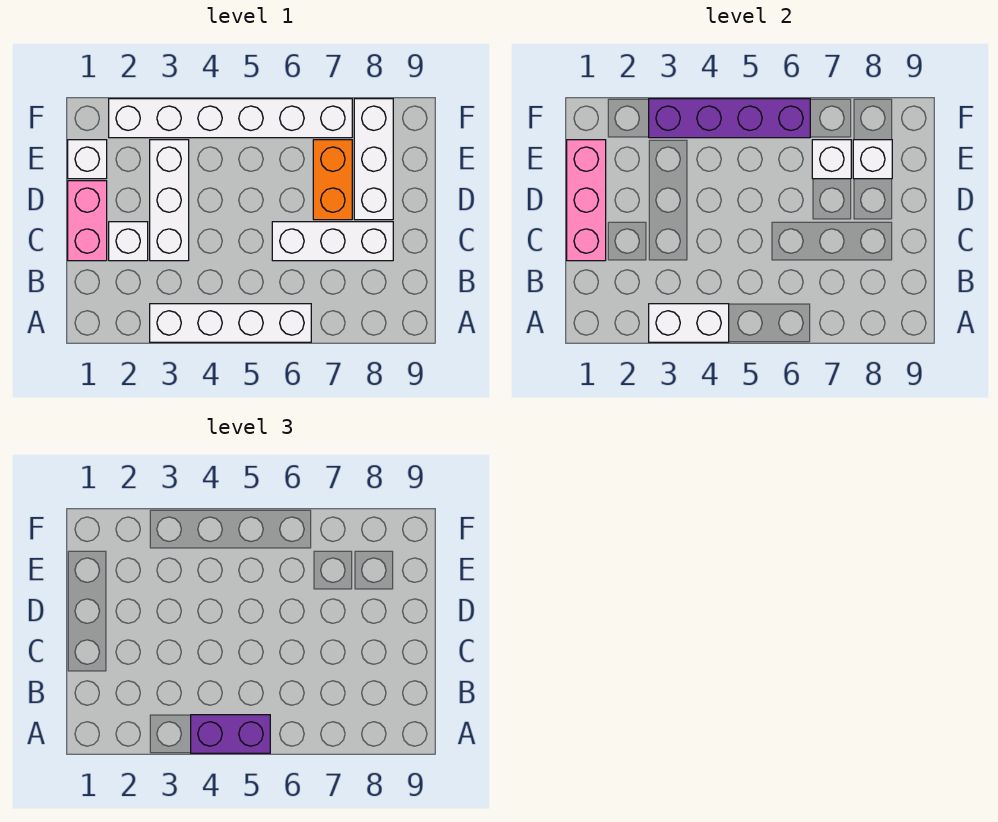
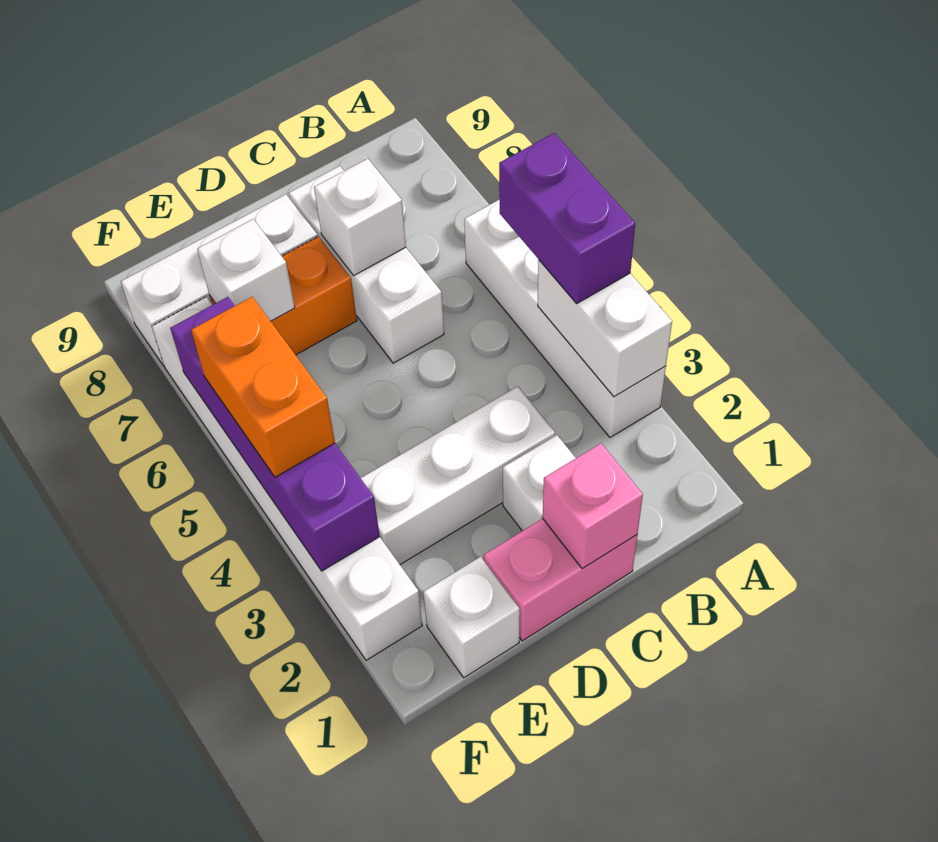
pink brick C1:E1 level 2 -> pink brick C1 level 2
white brick E8 level 2 -> white brick C7 level 2
none -> orange brick F4:F5 level 3

